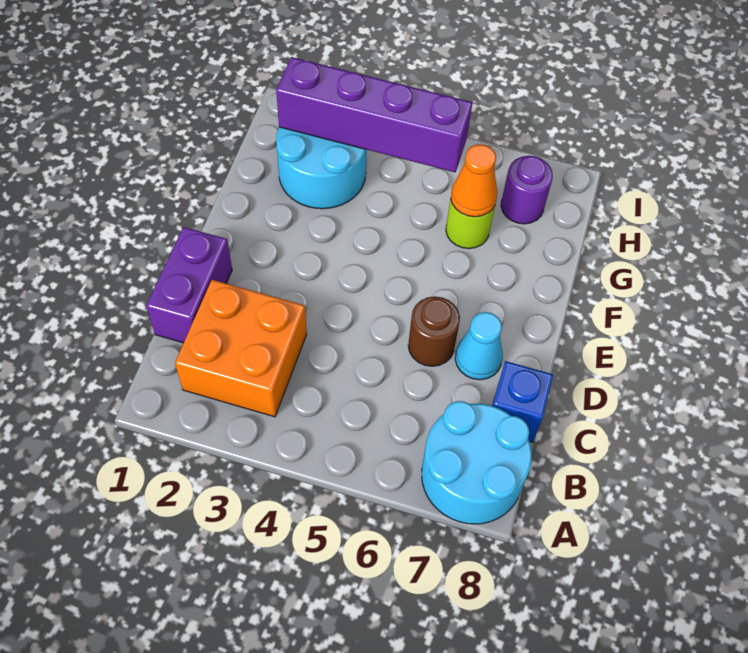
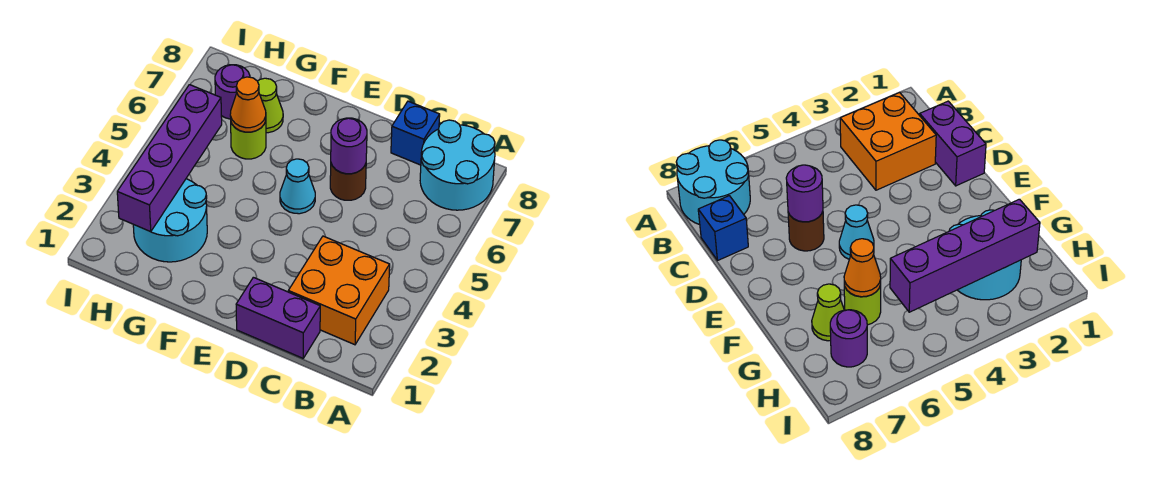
none -> purple round brick D6 level 2
cyan cone D7 level 1 -> cyan cone E5 level 1
none -> lime cone G7 level 1

